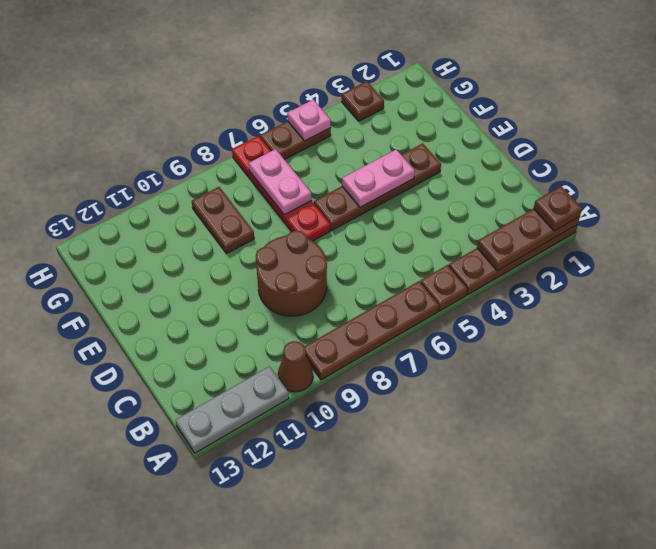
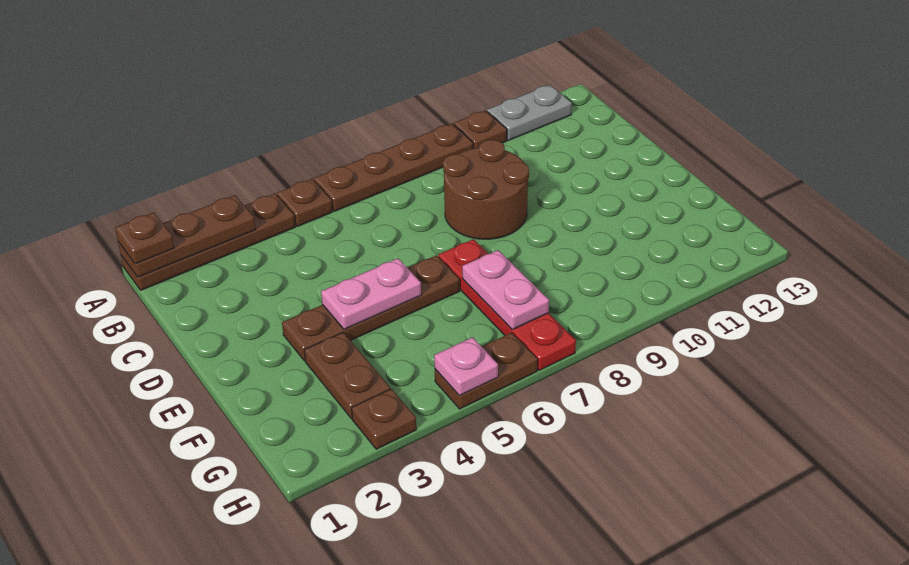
brown cone A10 level 1 -> brown plate A10 level 1
grey plate A11:A13 level 1 -> grey plate A11:A12 level 1
brown plate F9:G9 level 1 -> brown plate F3:G3 level 1

